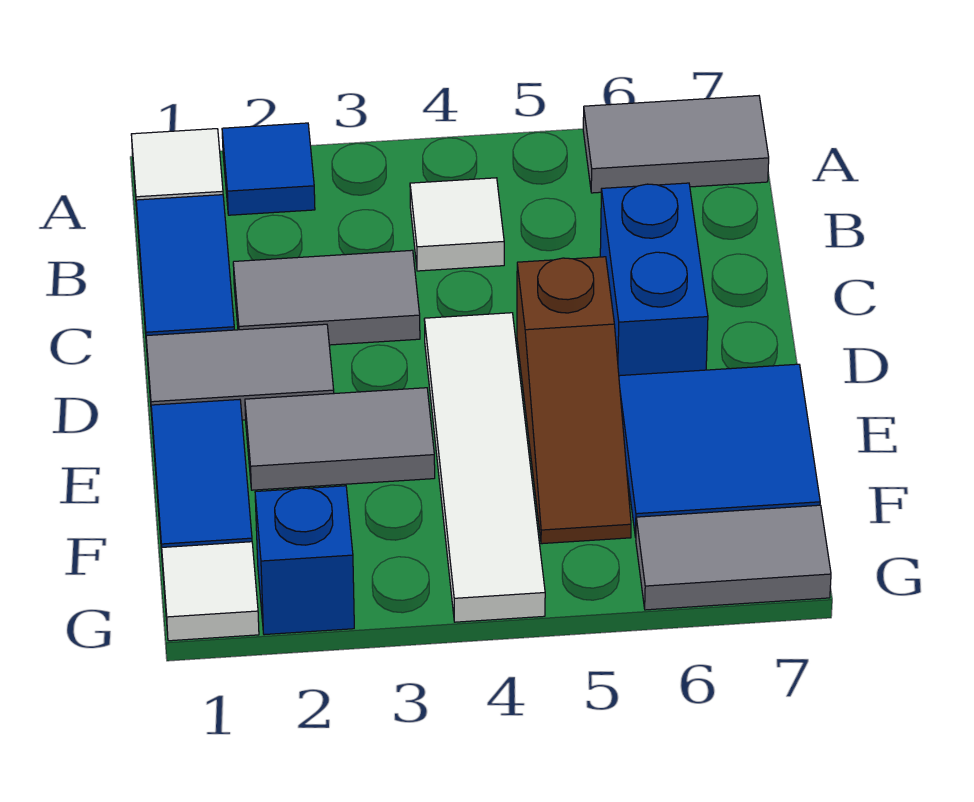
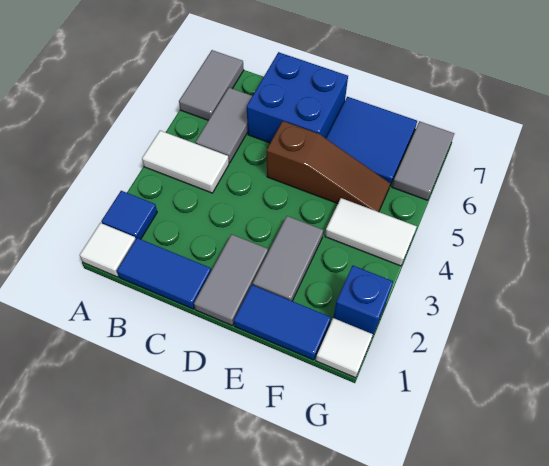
white tile B4 level 1 -> white tile A4:B4 level 1
grey tile C2:C3 level 1 -> grey tile B5:B6 level 1
blue brick C6:D6 level 1 -> blue brick C6:D7 level 1
white tile D4:G4 level 1 -> white tile F4:G4 level 1

